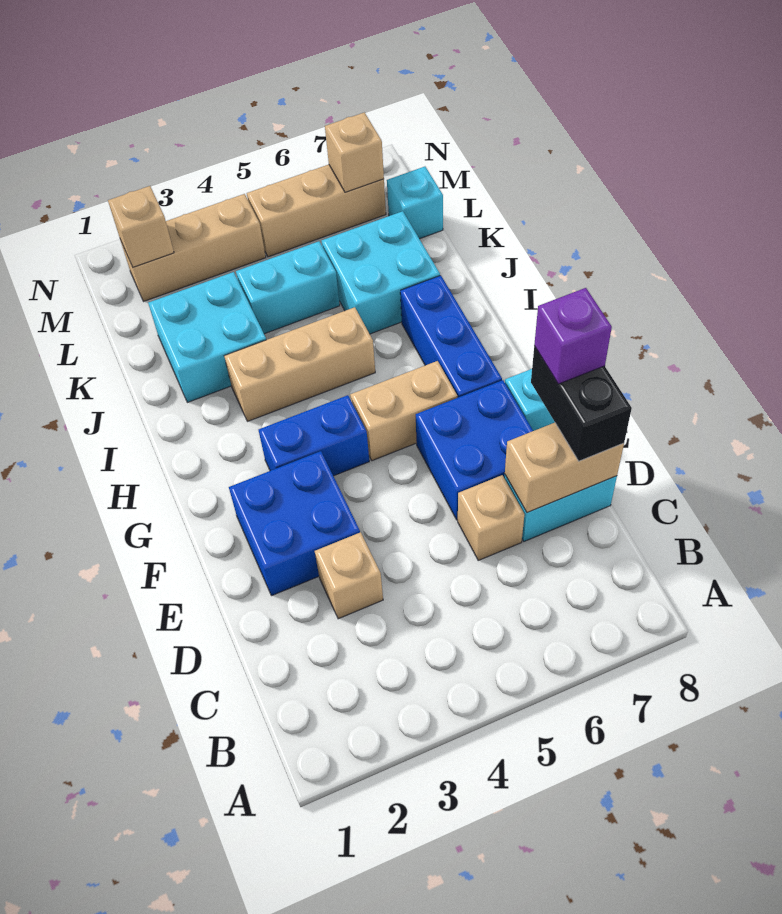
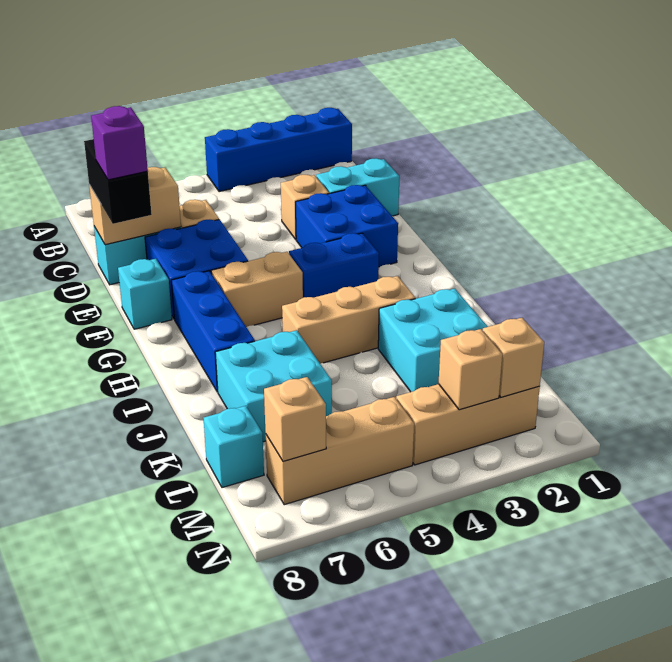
none -> blue brick A1:A4 level 1
cyan brick K4:K5 level 1 -> cyan brick D1:D2 level 1
none -> tan brick M3 level 2

